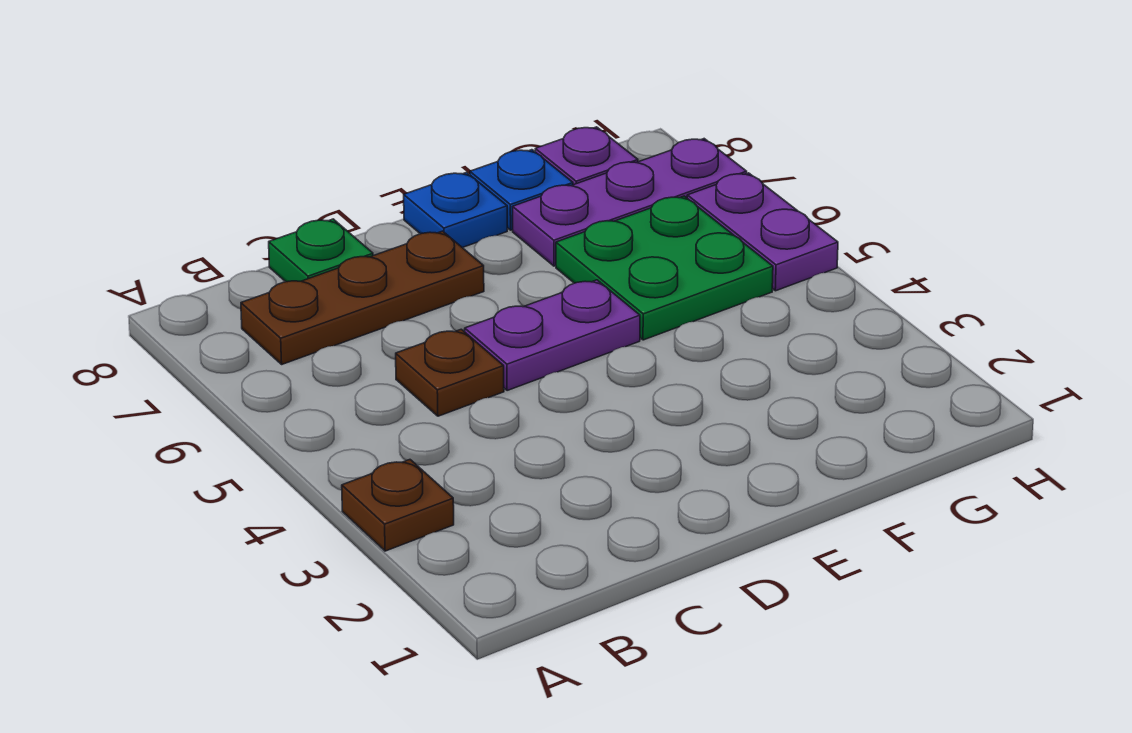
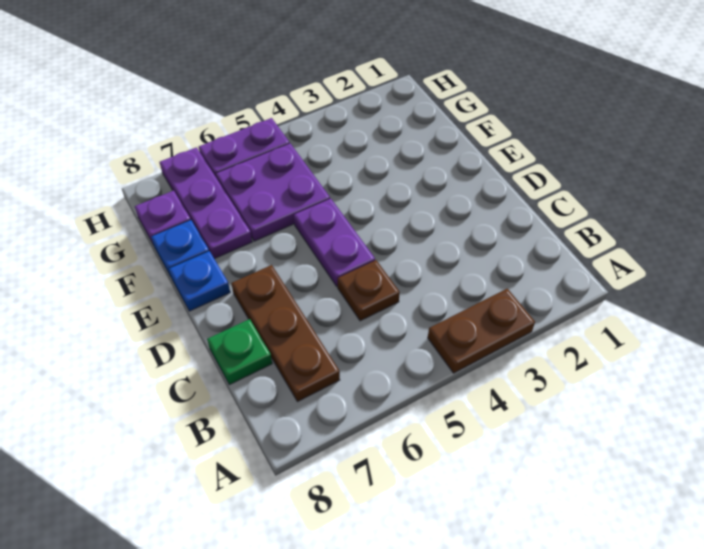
brown plate A3 level 1 -> brown plate A3:A4 level 1
green plate F5:G6 level 1 -> purple plate F5:G6 level 1

